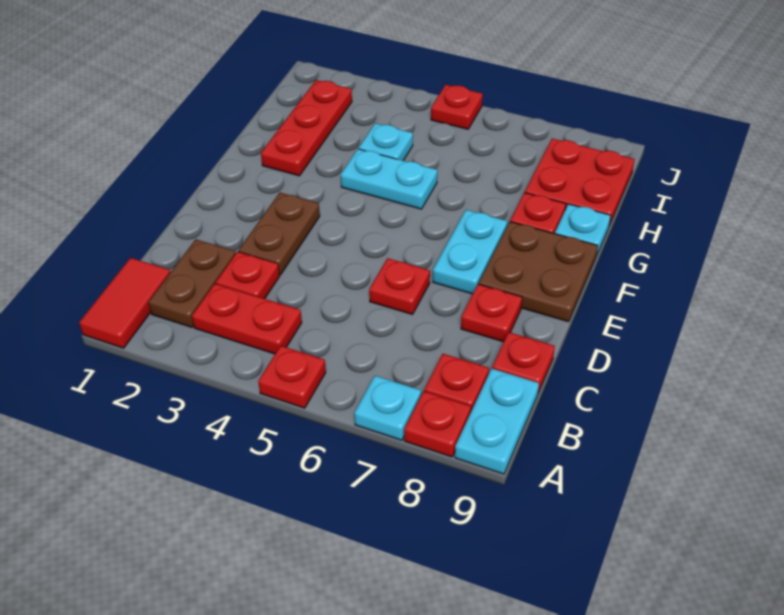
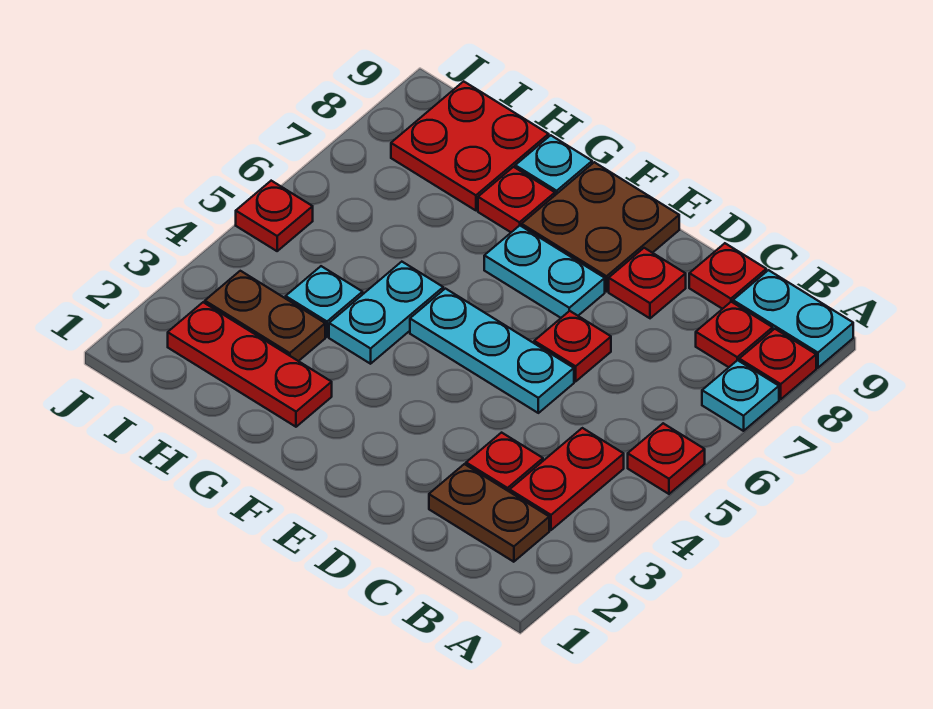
red tile A1:B1 level 1 -> none
brown plate D3:E3 level 1 -> brown plate H3:I3 level 1
none -> cyan plate D5:F5 level 1

